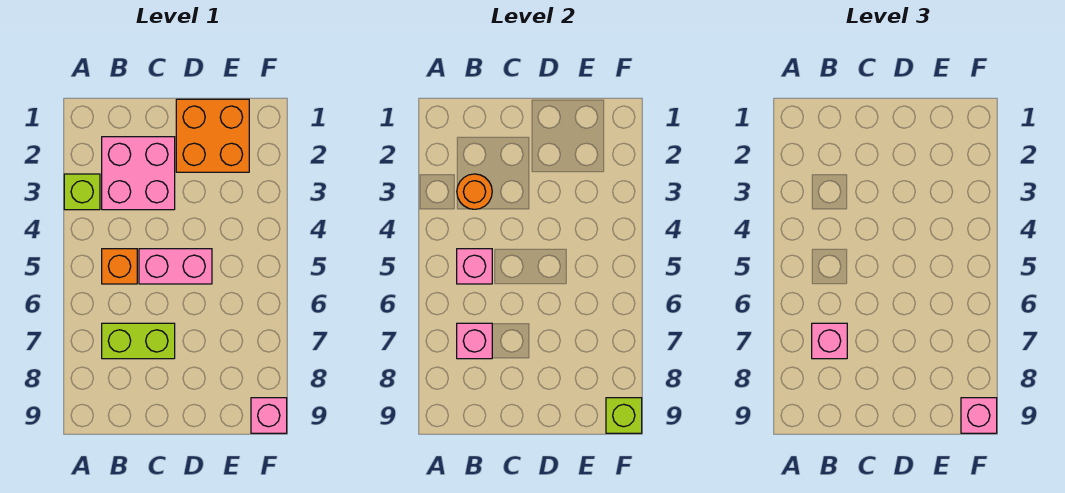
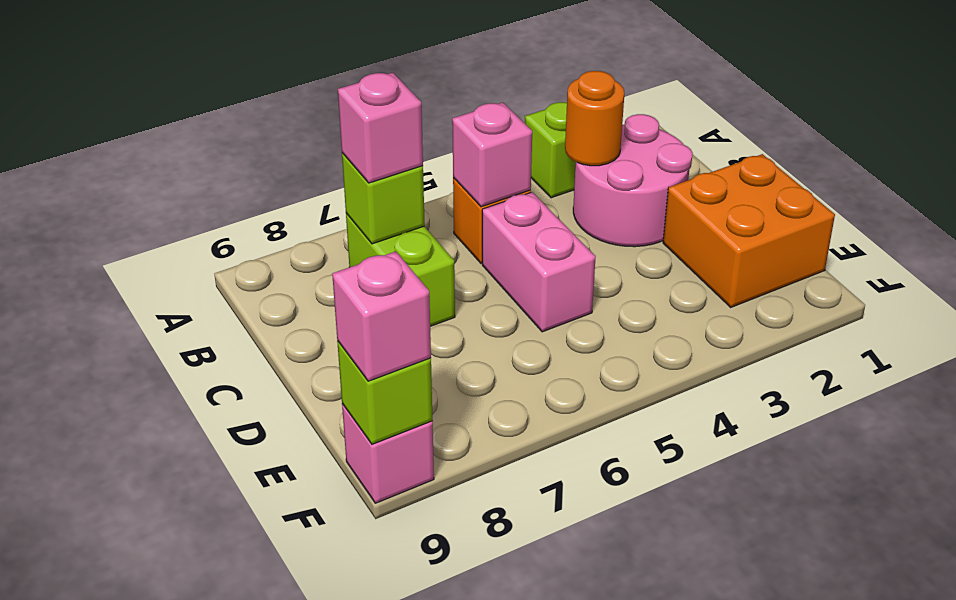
pink brick B2:C3 level 1 -> pink round brick B2:C3 level 1
pink brick B7 level 2 -> lime brick B7 level 2

